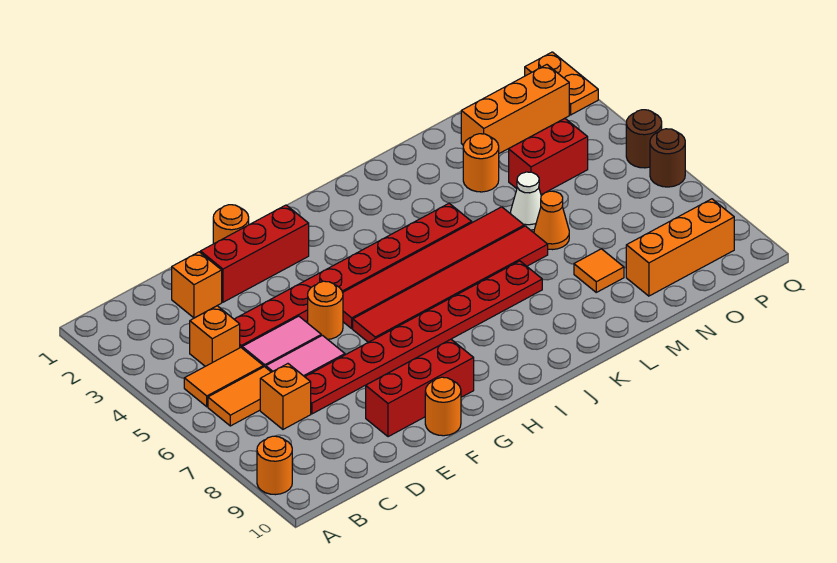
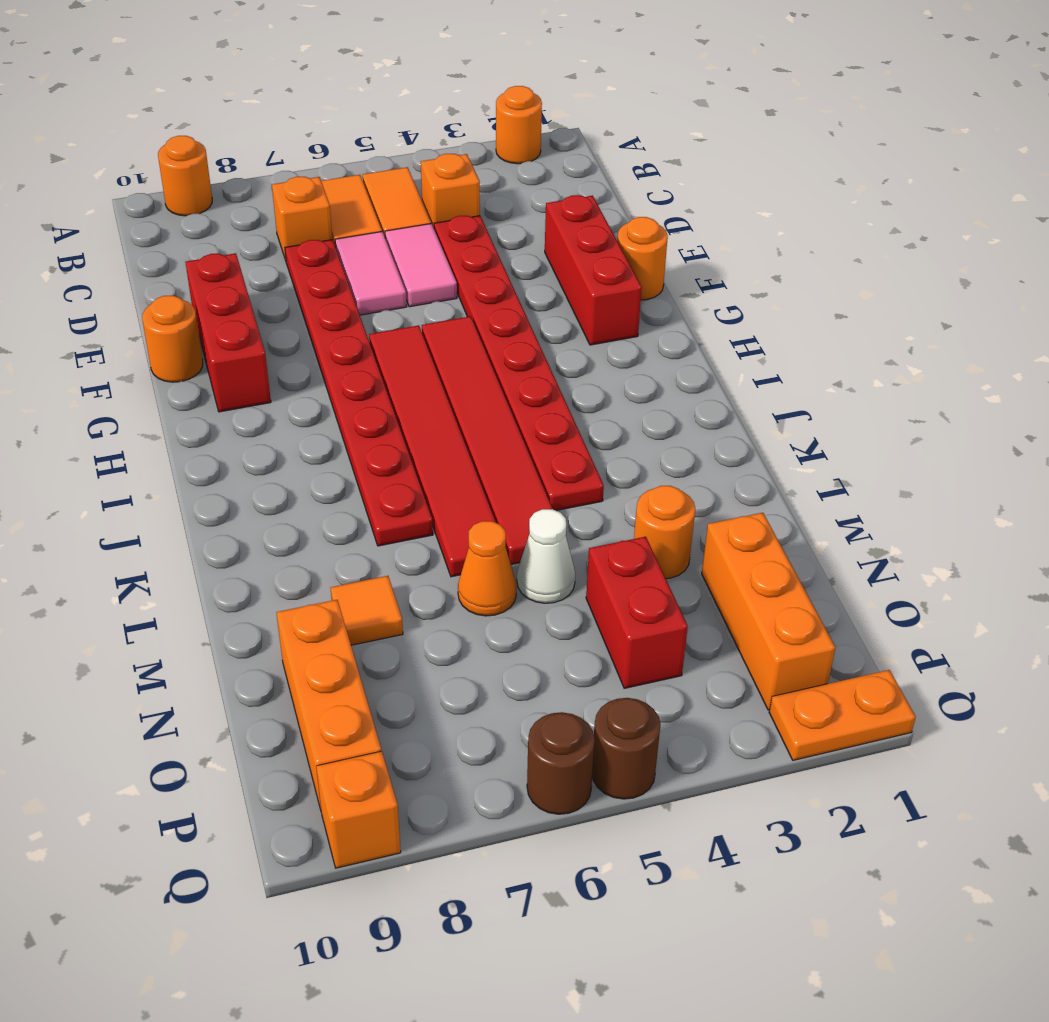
orange brick D2 level 1 -> orange brick Q9 level 1
orange round brick F5 level 1 -> orange round brick A2 level 1

